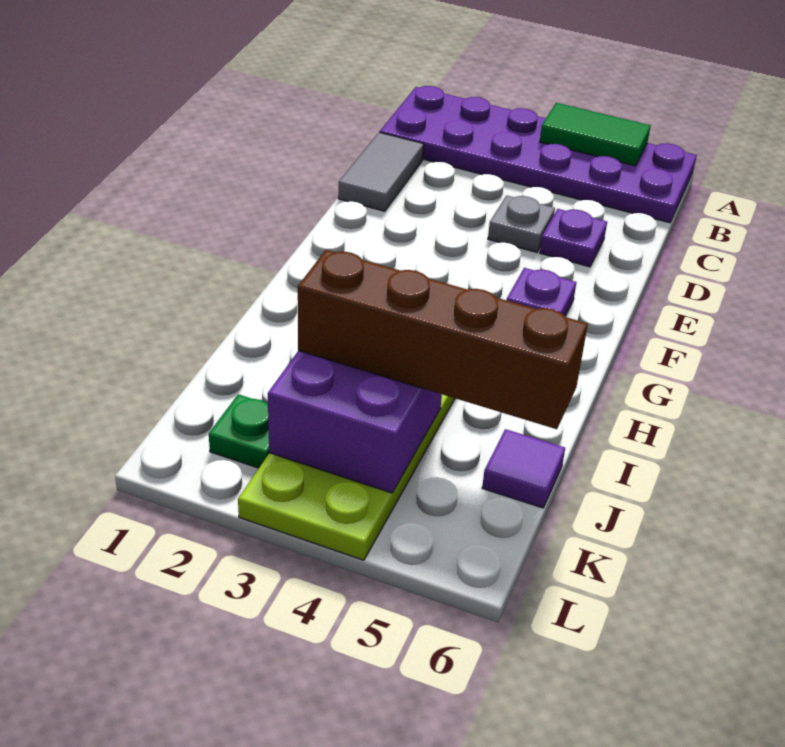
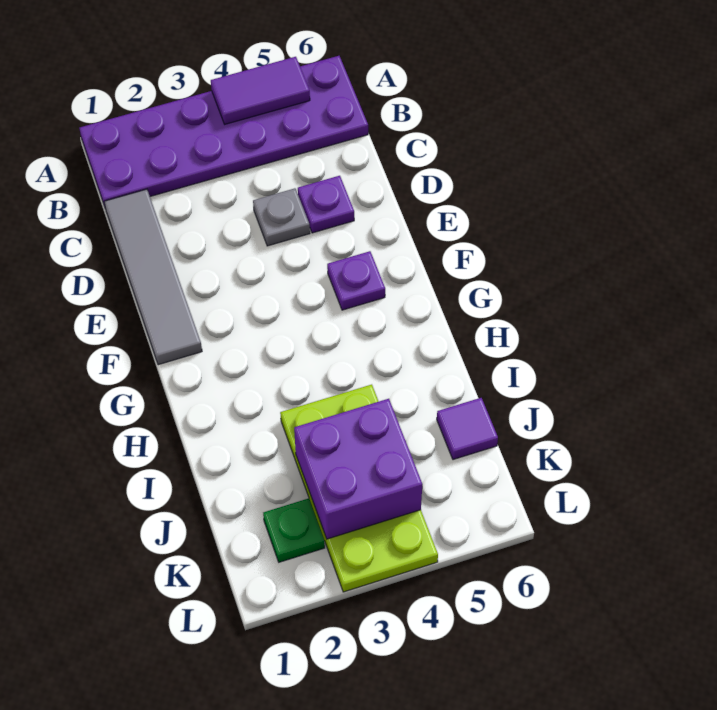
green tile A4:A5 level 2 -> purple tile A4:A5 level 2
grey tile C1:D1 level 1 -> grey tile C1:F1 level 1
brown brick J3:J6 level 3 -> none

